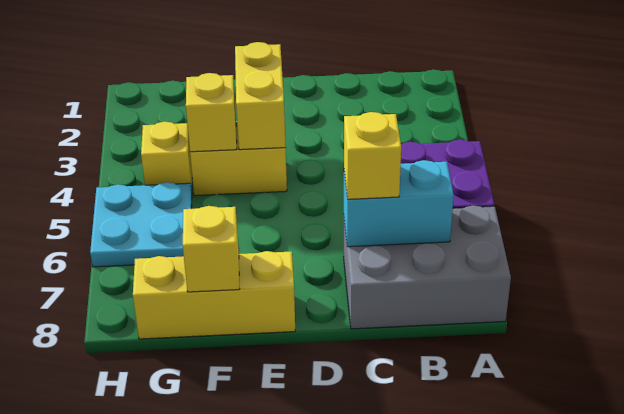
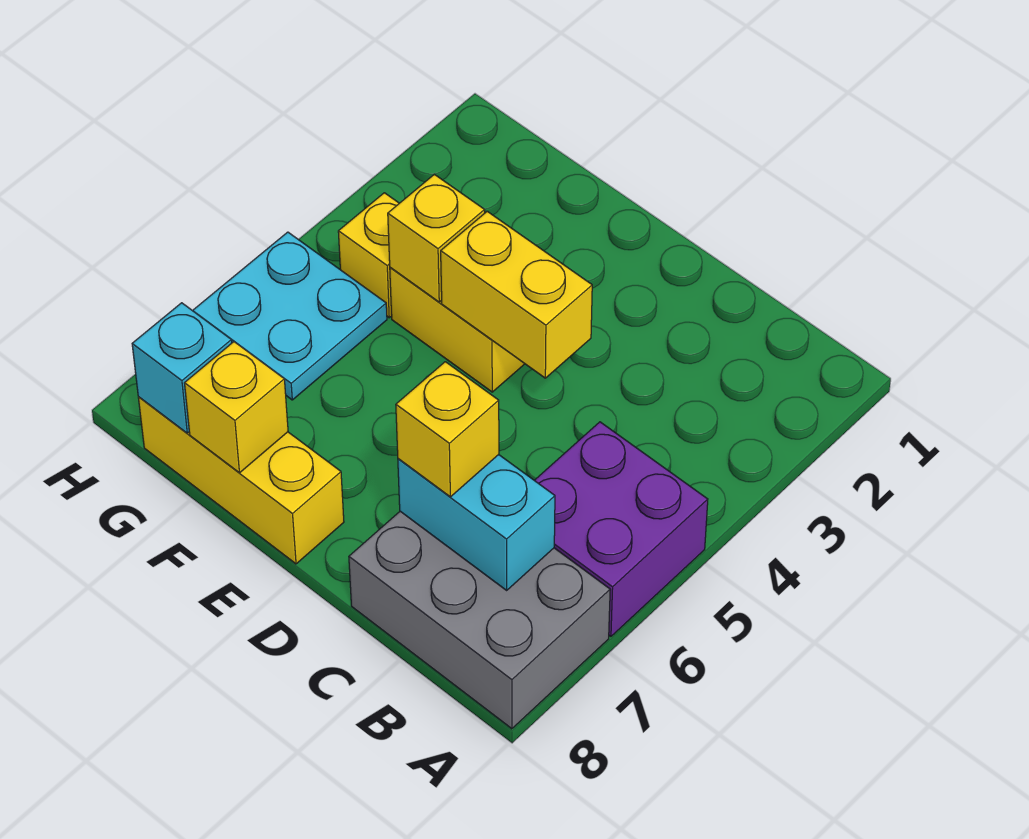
yellow brick E3:E4 level 2 -> yellow brick D4:E4 level 2
none -> cyan brick G8 level 2

